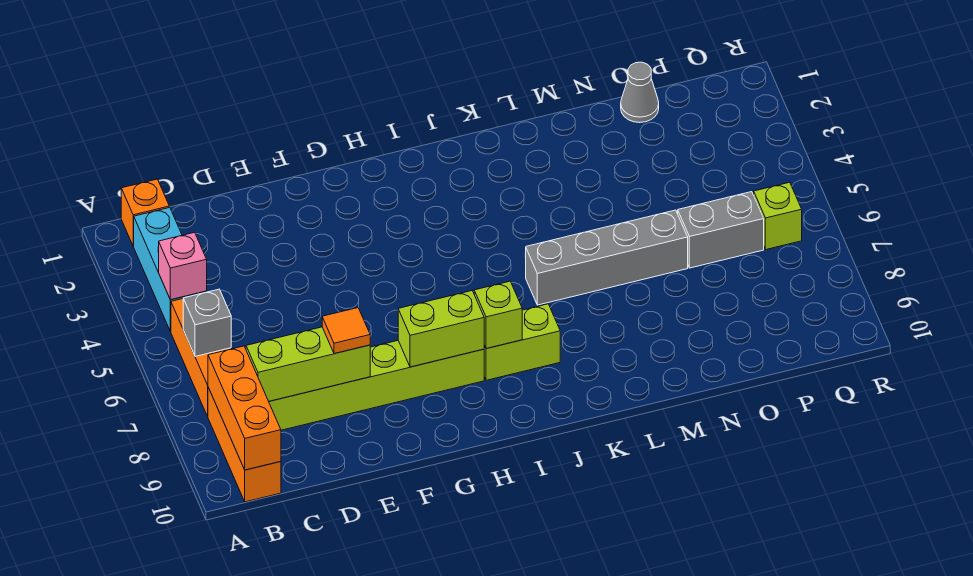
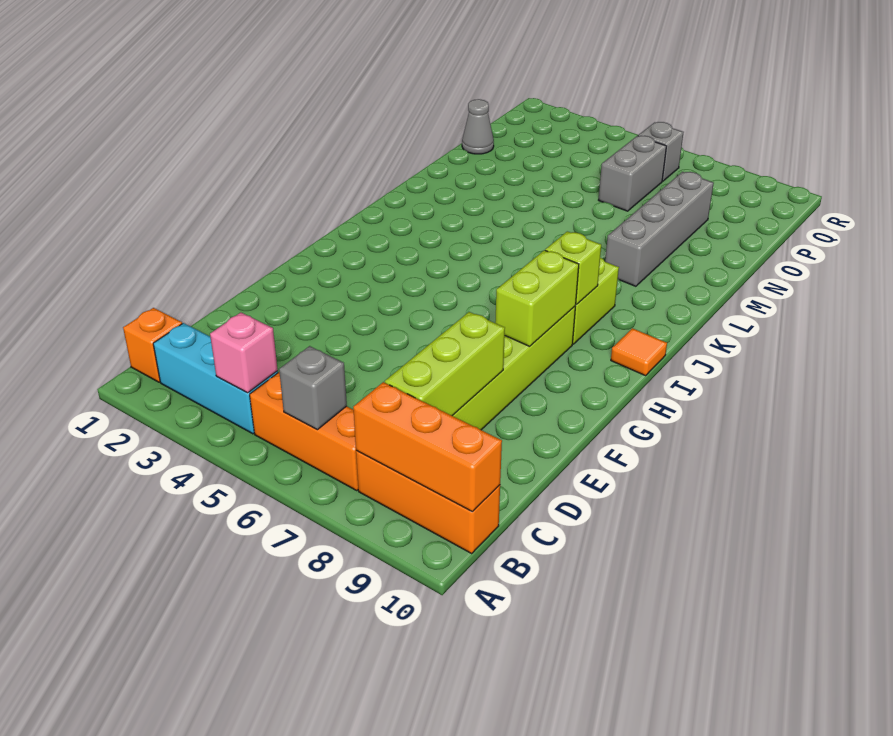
orange tile E8 level 3 -> orange tile I10 level 1
grey brick K6:N6 level 1 -> grey brick L8:O8 level 1
lime brick Q6 level 1 -> grey brick Q6 level 1

